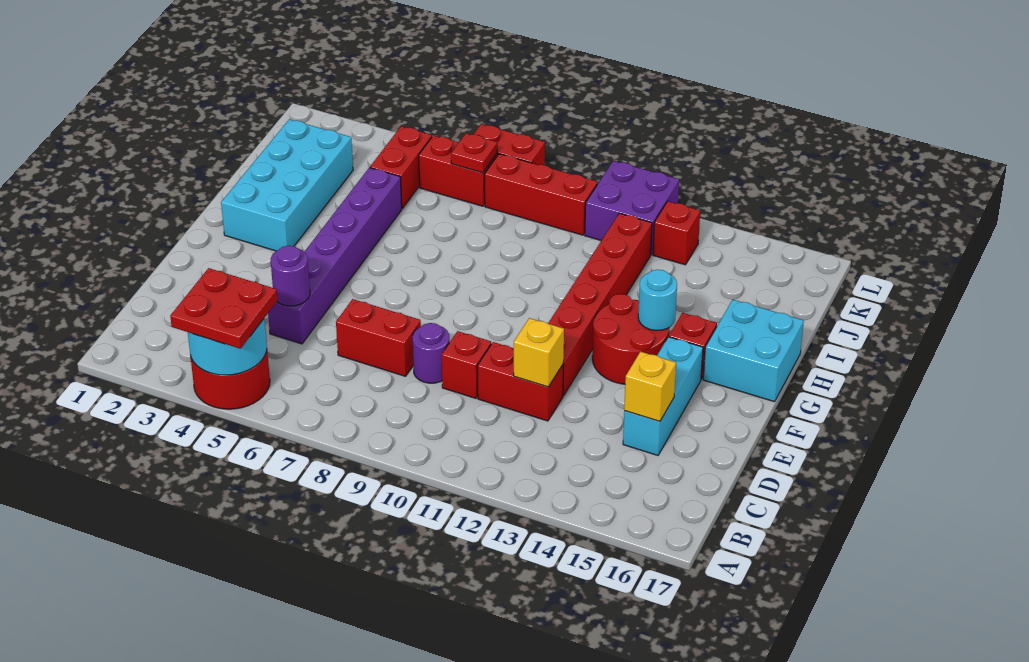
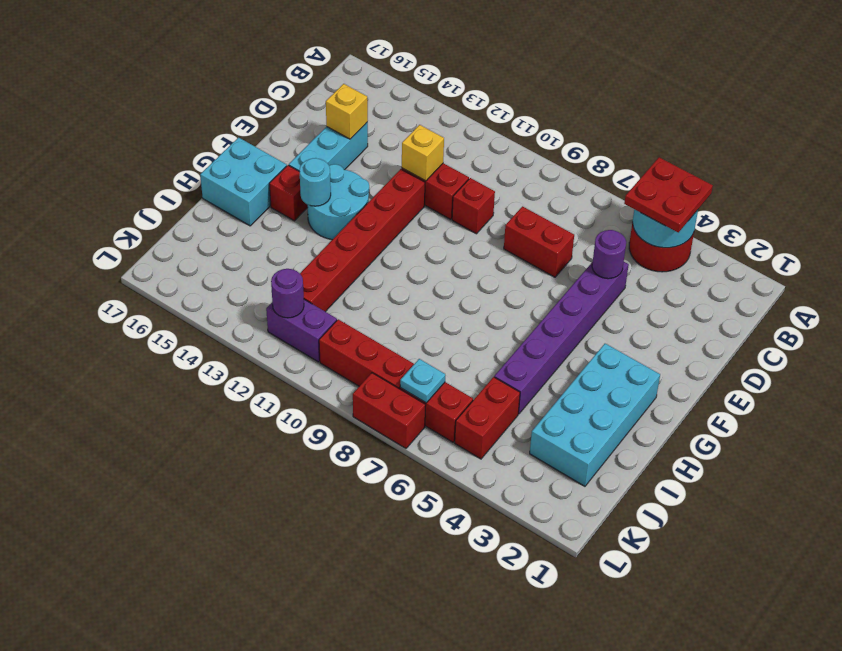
purple round brick D9 level 1 -> purple round brick K12 level 2
red round brick F13:G14 level 1 -> cyan round brick F13:G14 level 1
red plate K7 level 2 -> cyan plate K7 level 2
purple brick K11:L12 level 1 -> purple brick K11:K12 level 1
red brick K13 level 1 -> none

